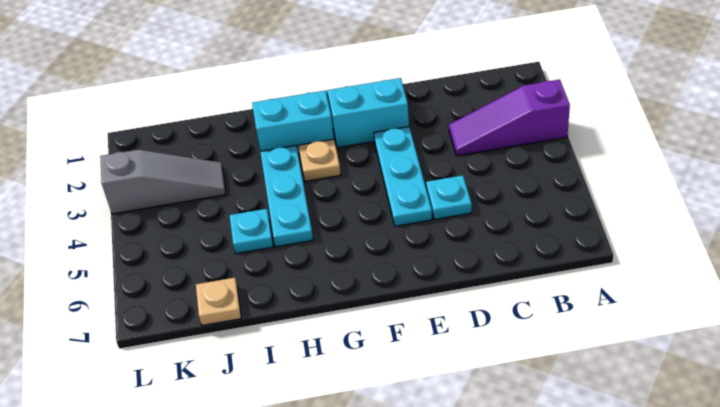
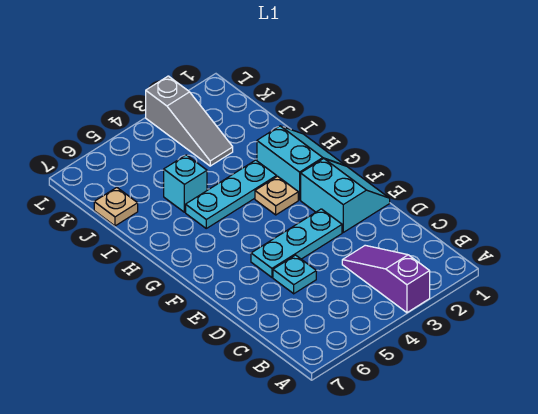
cyan plate I5 level 1 -> cyan brick I5 level 1

